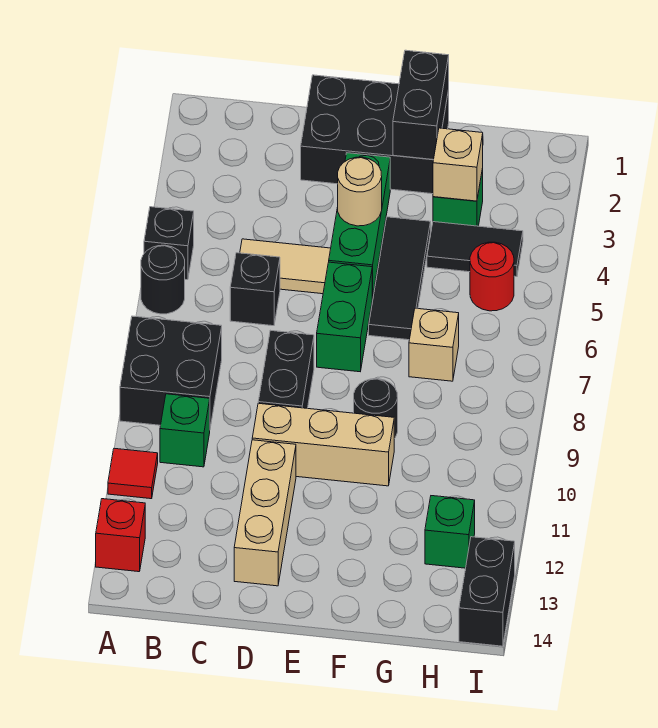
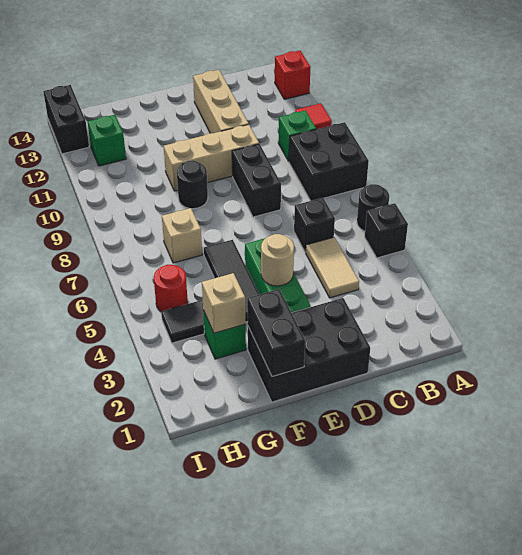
tan tile C5:D5 level 1 -> tan tile C4:C5 level 1
green brick E6:E7 level 1 -> none

